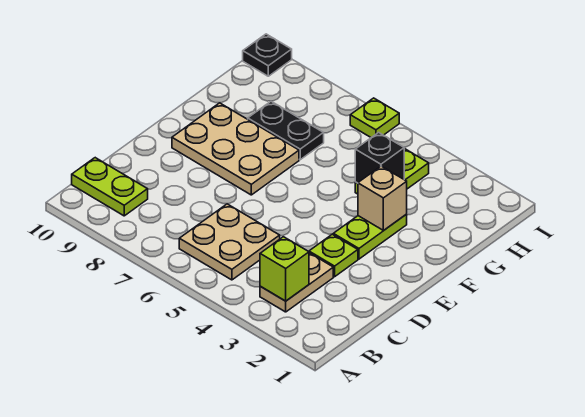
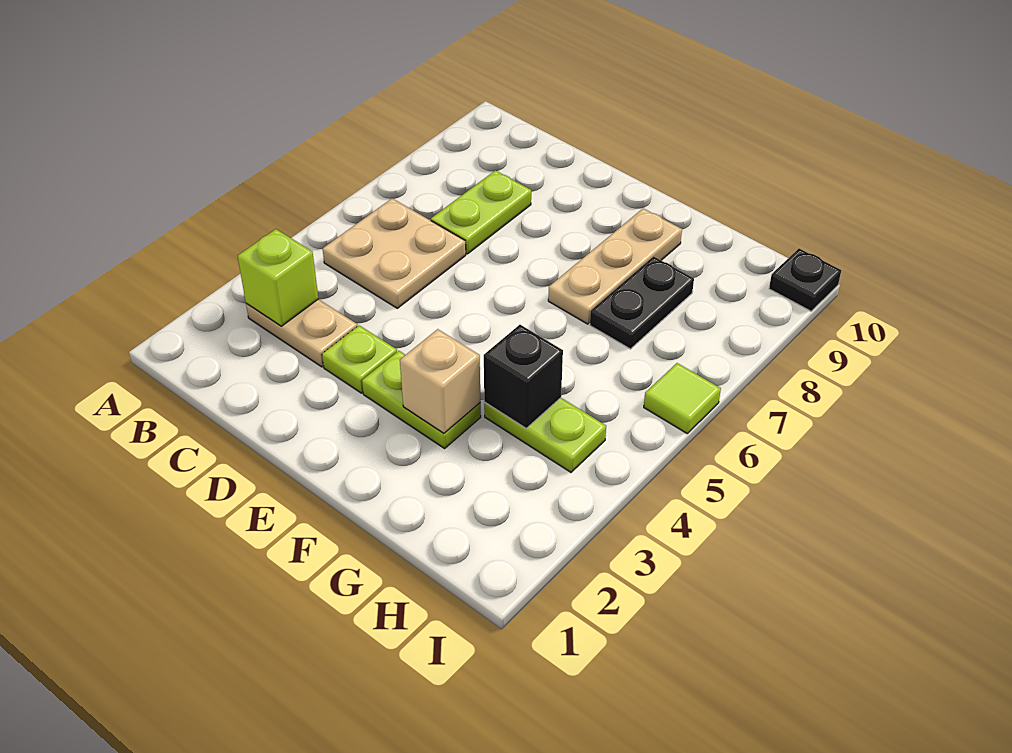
lime plate B9:B10 level 1 -> lime plate C7:C8 level 1
tan plate E7:F9 level 1 -> tan plate F7:F9 level 1
lime plate I6 level 1 -> lime tile I6 level 1

